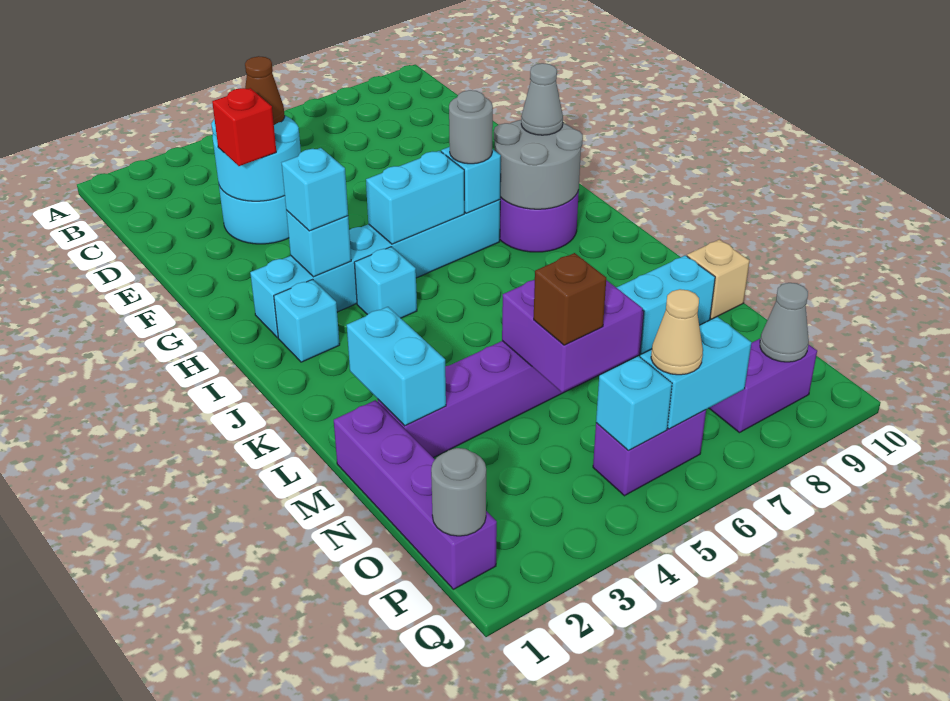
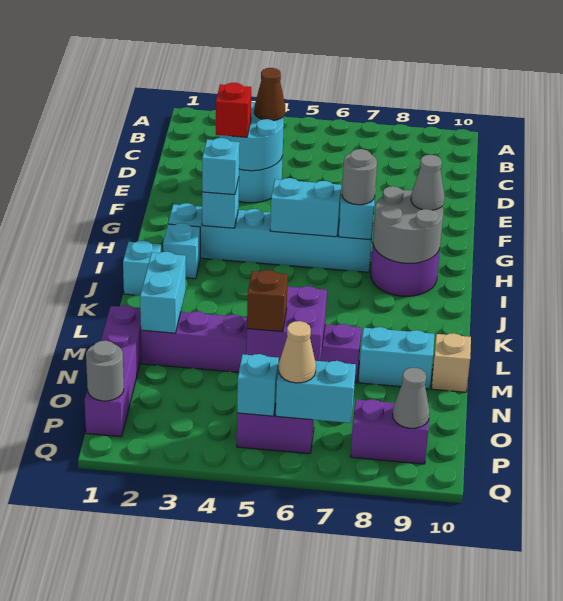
cyan brick I4 level 1 -> cyan brick J1 level 1

